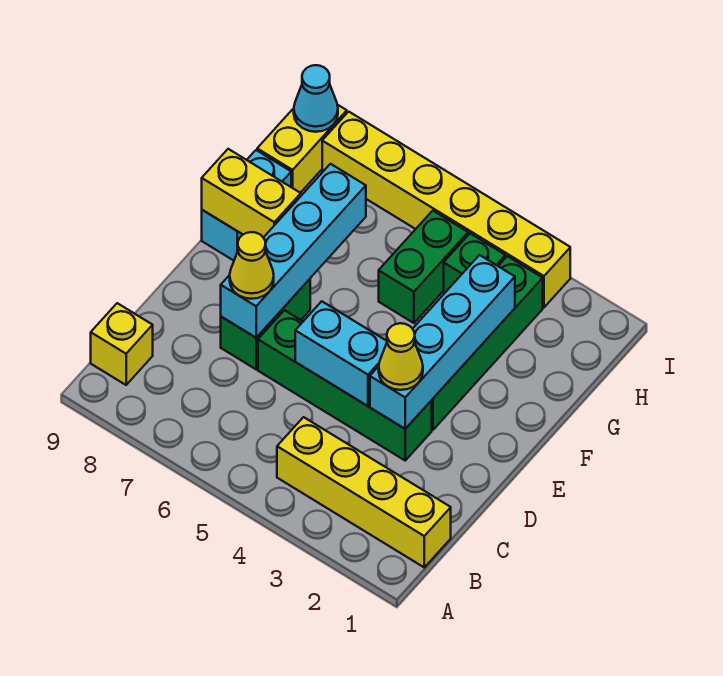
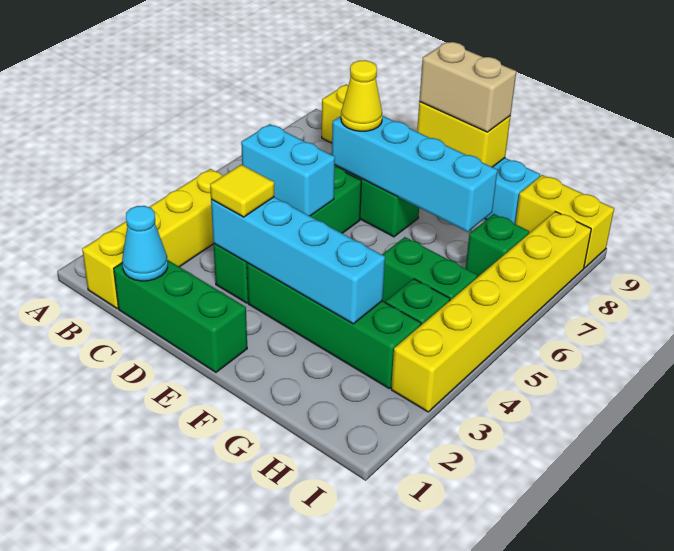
none -> green brick C1:E1 level 1
yellow cone D3 level 3 -> yellow tile D3 level 3
cyan brick D4:D5 level 2 -> cyan brick C5:D5 level 2
none -> tan brick E9:F9 level 3
yellow brick F8:F9 level 2 -> yellow brick E9:F9 level 2
none -> green brick H7 level 1
cyan cone I9 level 2 -> cyan cone C1 level 2

